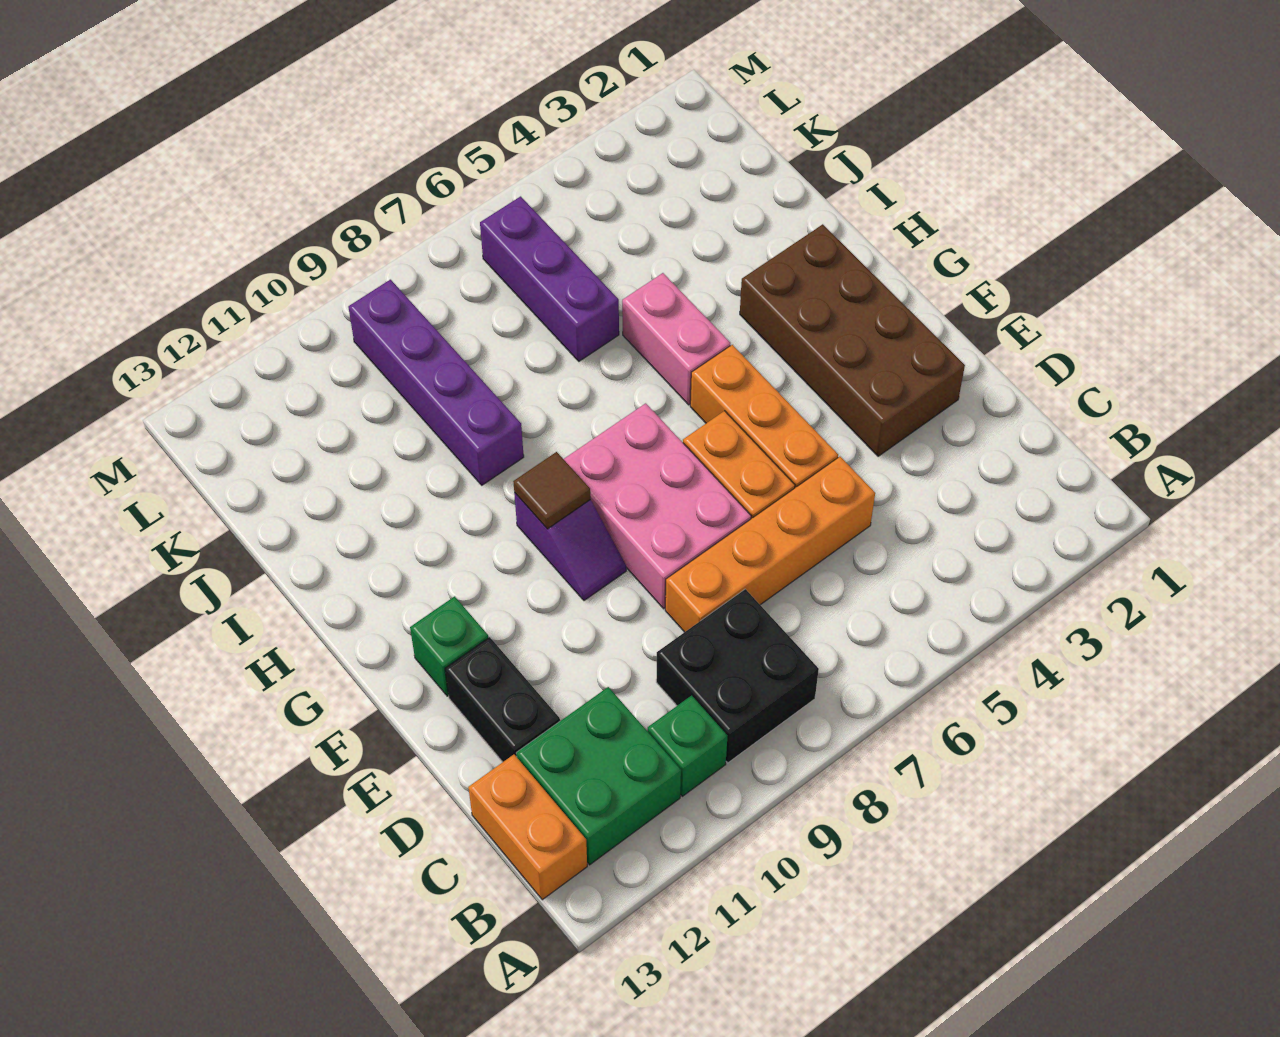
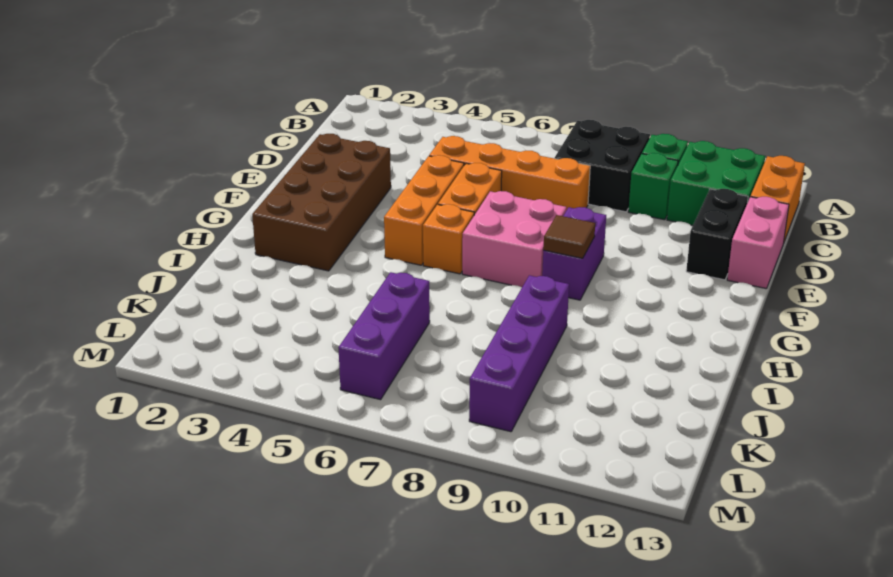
pink brick E7:G8 level 1 -> pink brick F7:G8 level 1
purple slope F9:G9 level 1 top G -> purple brick F9:G9 level 1
green brick F12 level 1 -> green brick C10 level 1
none -> orange brick G6 level 1
pink brick H5:I5 level 1 -> pink brick D13:E13 level 1

